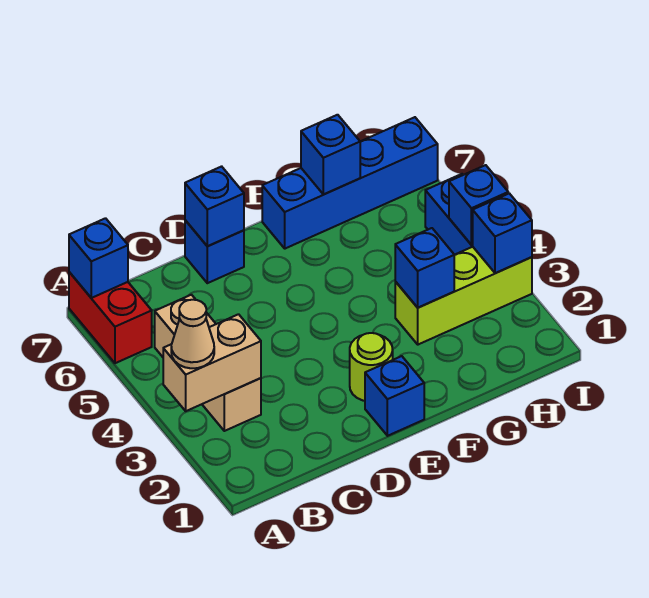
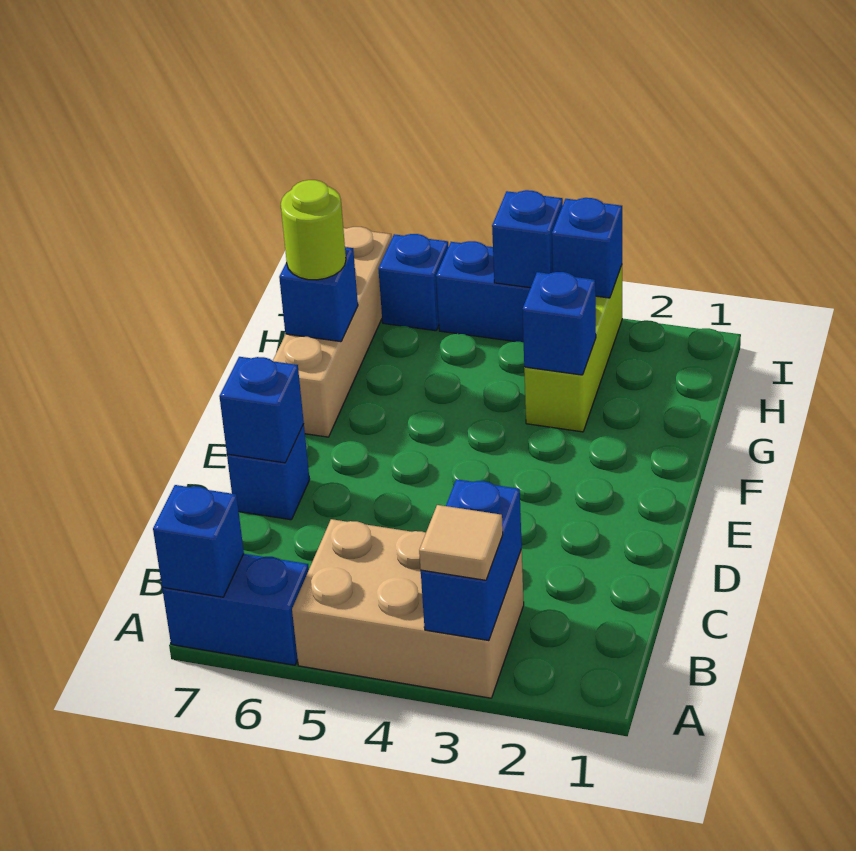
tan brick A3:B3 level 2 -> blue brick A3:B3 level 2
tan cone A3 level 3 -> tan tile A3 level 3
red brick A6:A7 level 1 -> blue brick A6:A7 level 1
tan brick B3:B5 level 1 -> tan brick A3:B5 level 1
blue brick E1 level 1 -> blue brick I6 level 1
lime round brick E2 level 1 -> lime round brick G7 level 3
blue brick F7:I7 level 1 -> tan brick F7:I7 level 1

